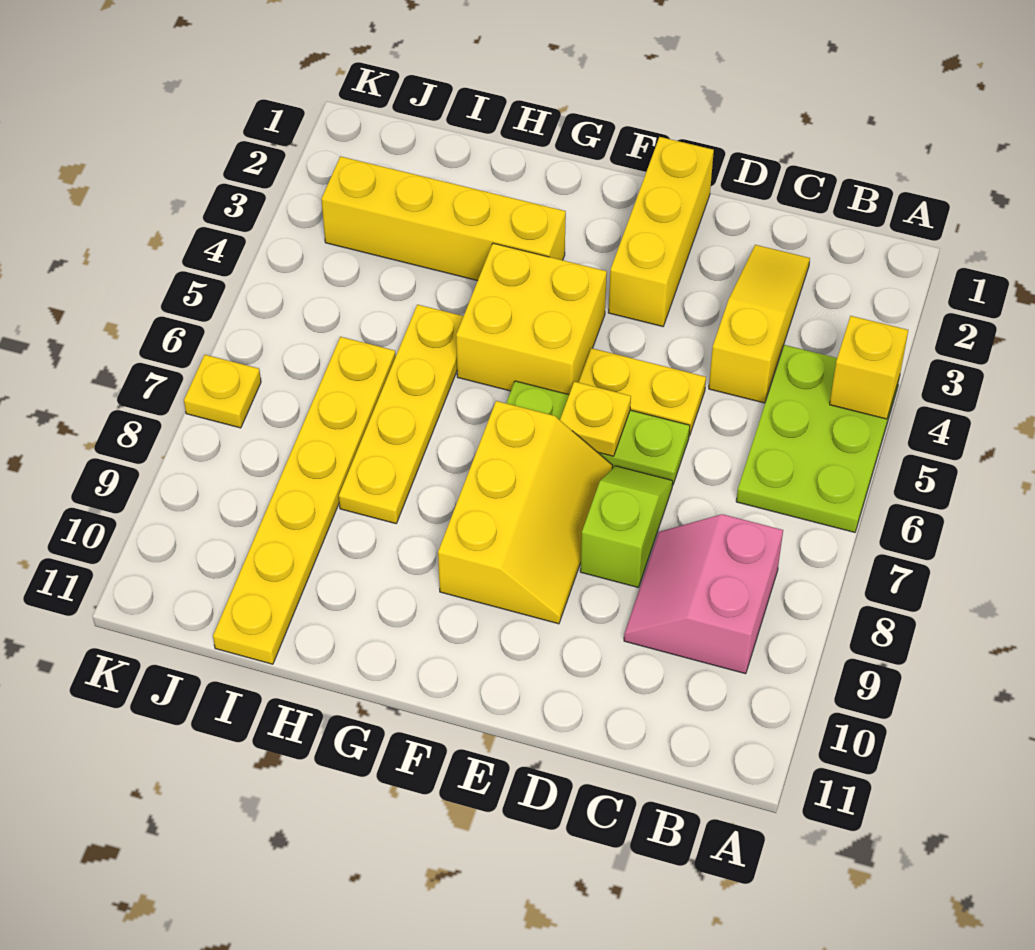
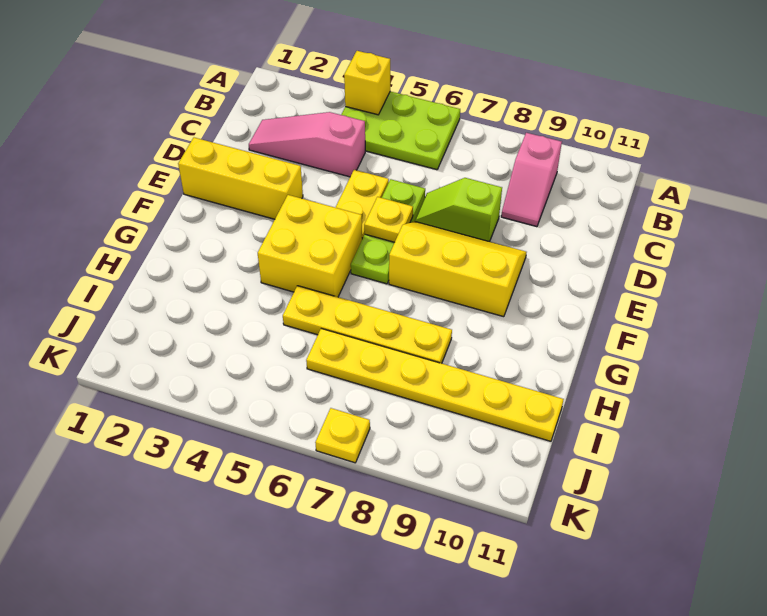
pink slope B8:C9 level 1 top B -> pink slope B9:C9 level 1 top B
yellow slope C2:C4 level 1 top 4 -> pink slope C2:C4 level 1 top 4
yellow brick G3:J3 level 1 -> none

